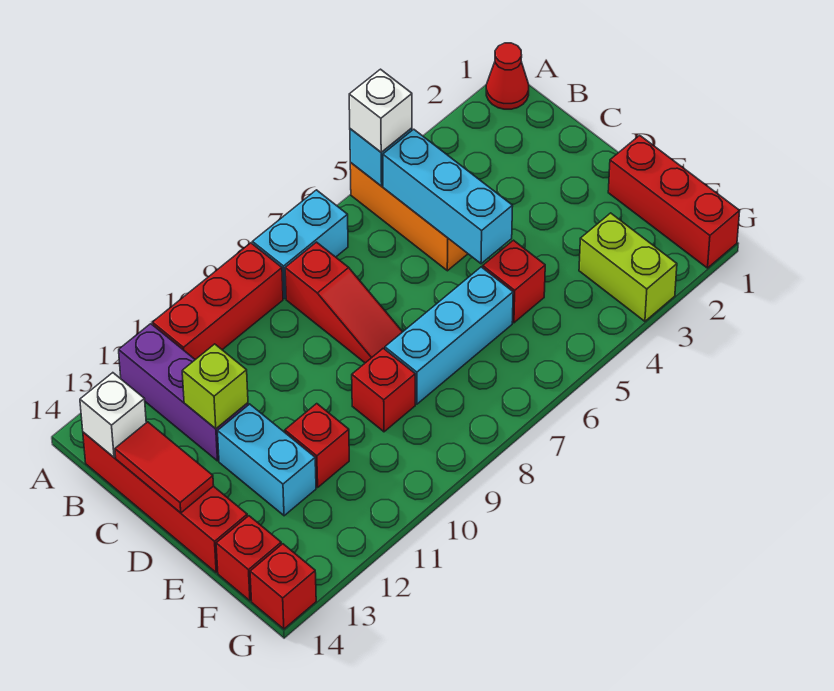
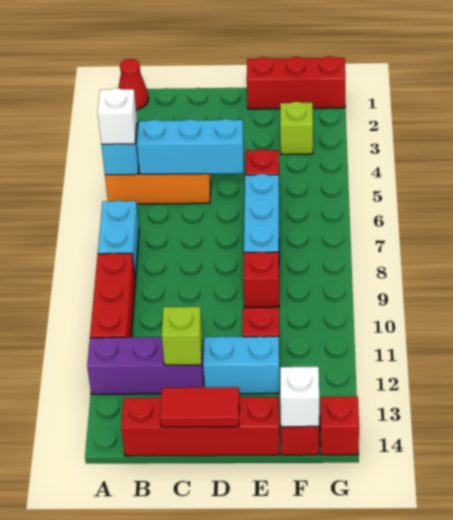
red slope B8:D8 level 1 top B -> none
white brick B14 level 2 -> white brick F14 level 2
lime brick F3:G3 level 1 -> lime brick F3 level 1

